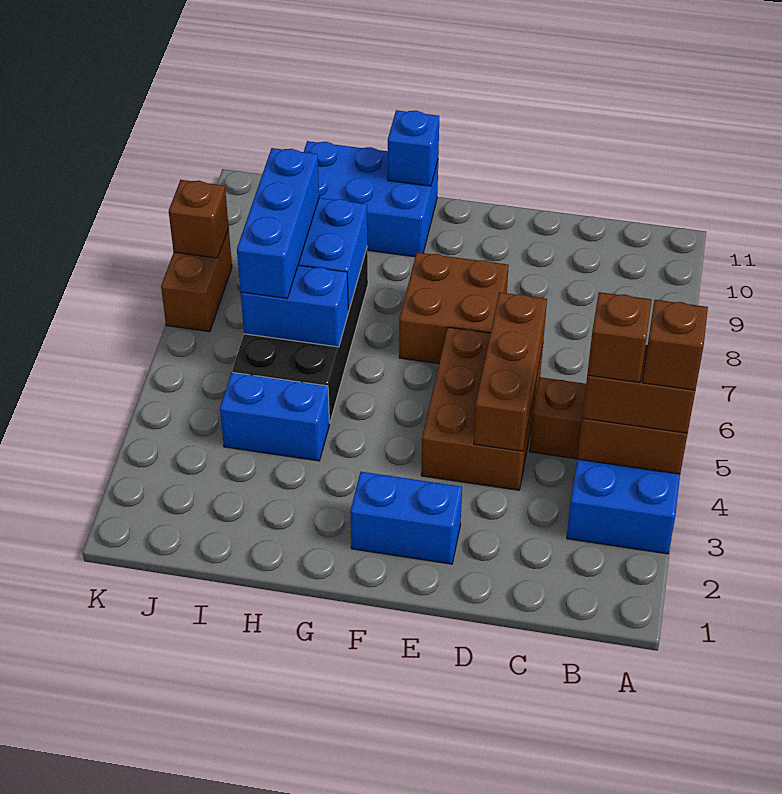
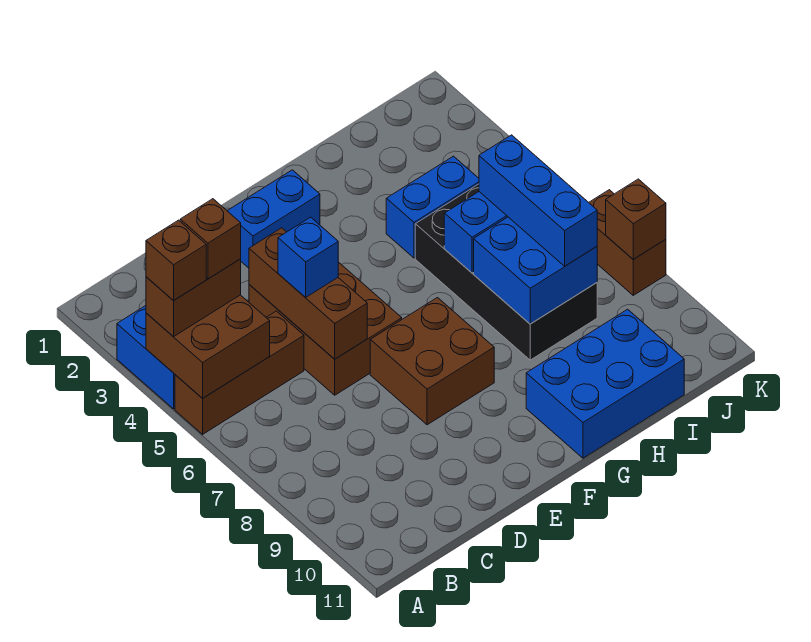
blue brick G11 level 2 -> blue brick D5 level 3

